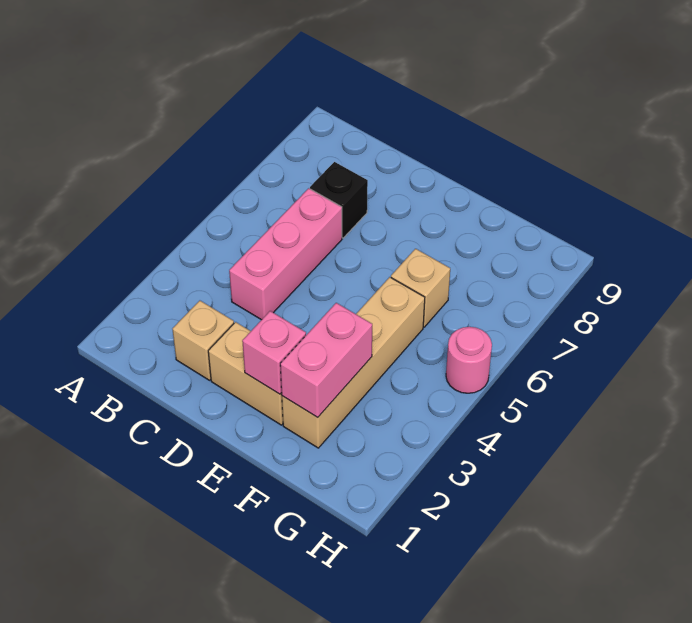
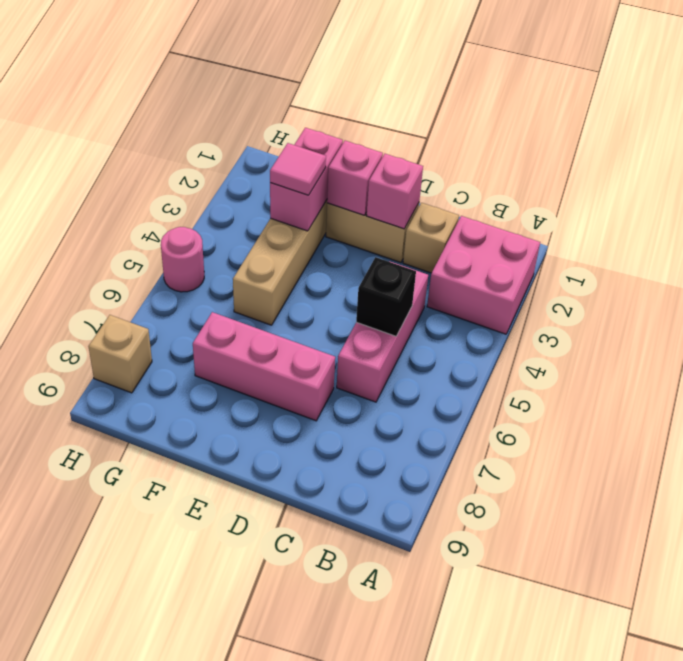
none -> pink brick A2:B3 level 1
black brick C7 level 1 -> black brick C5 level 2
none -> pink brick D2 level 2
none -> pink brick D7:F7 level 1
none -> pink tile F3 level 3
tan brick F6 level 1 -> tan brick H8 level 1

